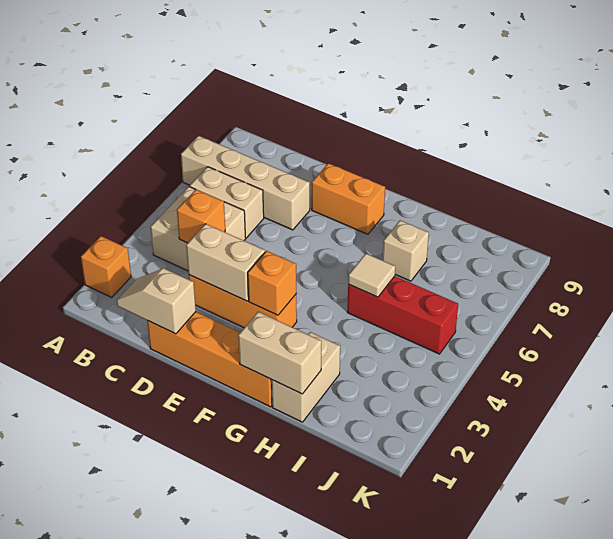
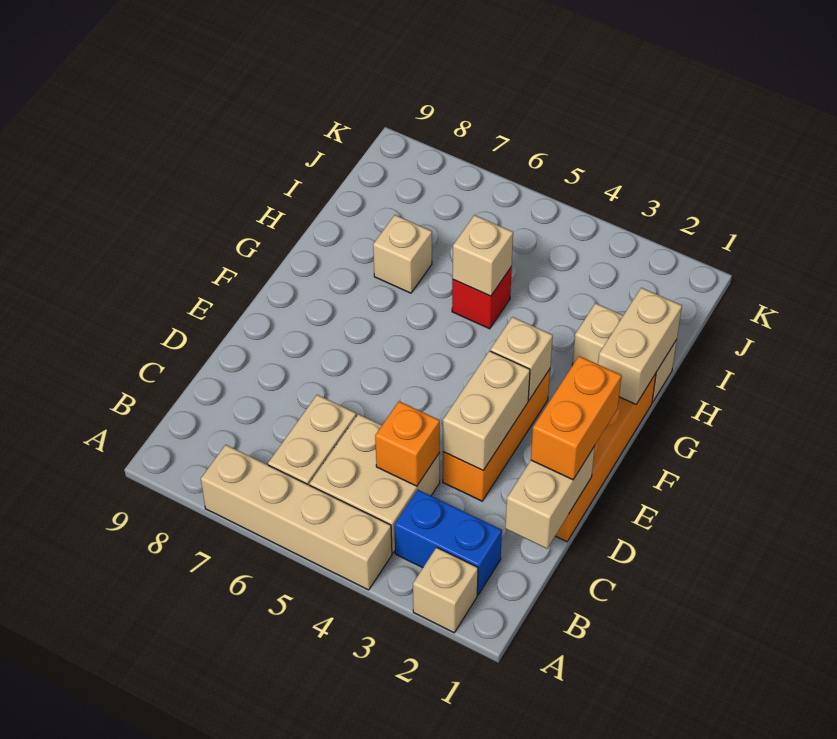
orange brick A2 level 1 -> tan brick A2 level 1
tan brick A7:D7 level 1 -> tan brick A4:A7 level 1
none -> blue brick B2:B3 level 1
tan slope C1:D1 level 2 top D -> tan brick C1:D1 level 2
orange brick E8:F8 level 1 -> orange brick D1:E1 level 3
orange brick F3 level 2 -> tan brick F3 level 2
red brick H5:J5 level 1 -> red brick H5 level 1
tan tile H5 level 2 -> tan brick H5 level 2

